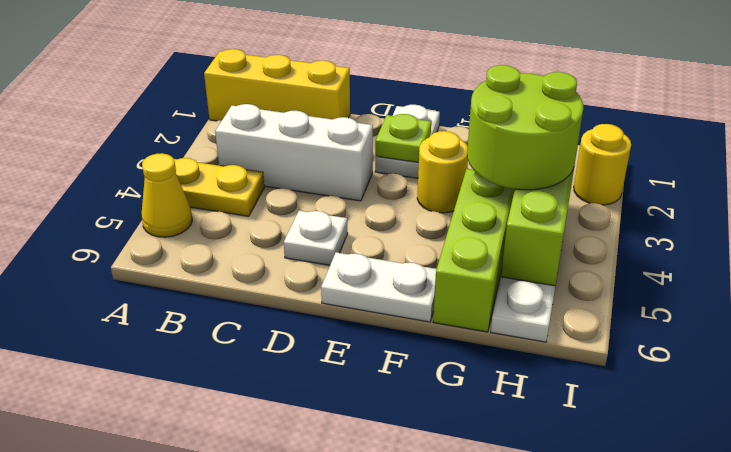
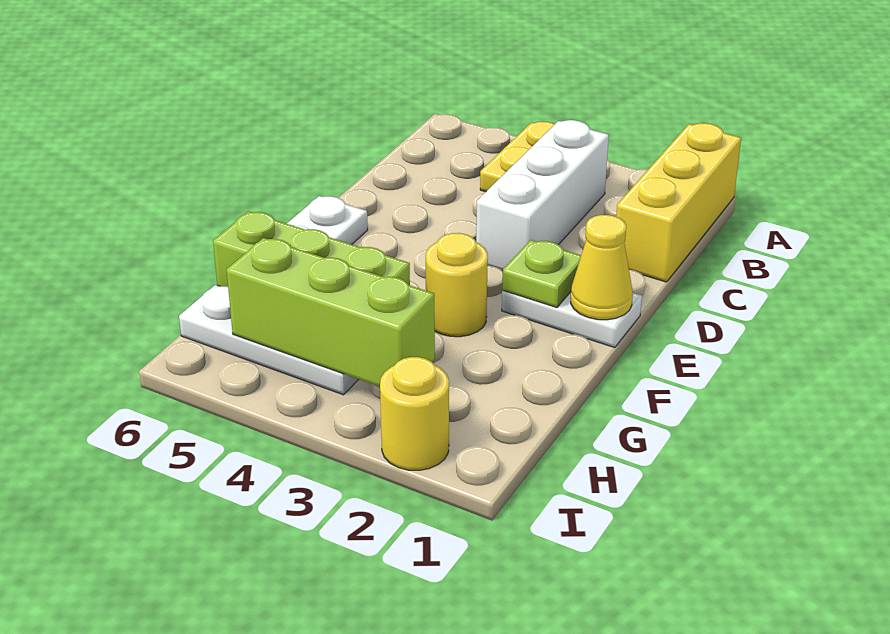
yellow cone A5 level 1 -> yellow cone E1 level 2
white plate D5 level 1 -> none
lime round brick G3:H4 level 3 -> none

